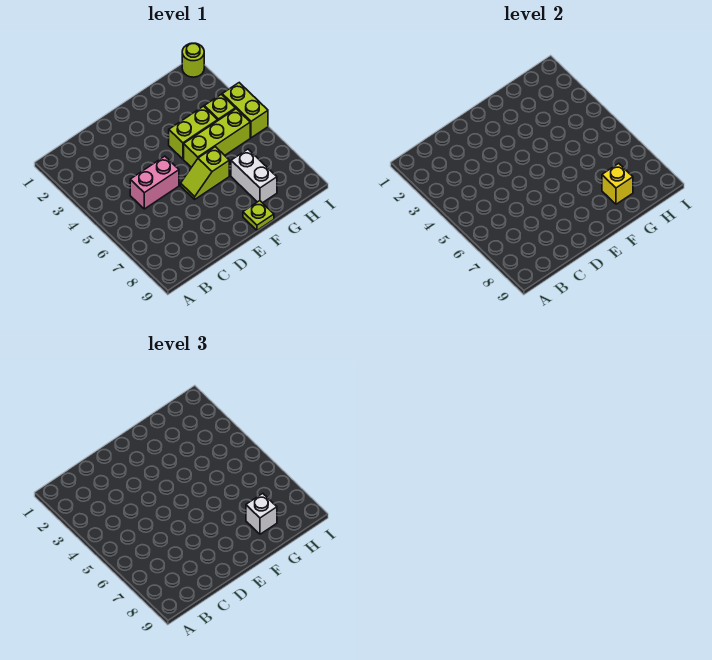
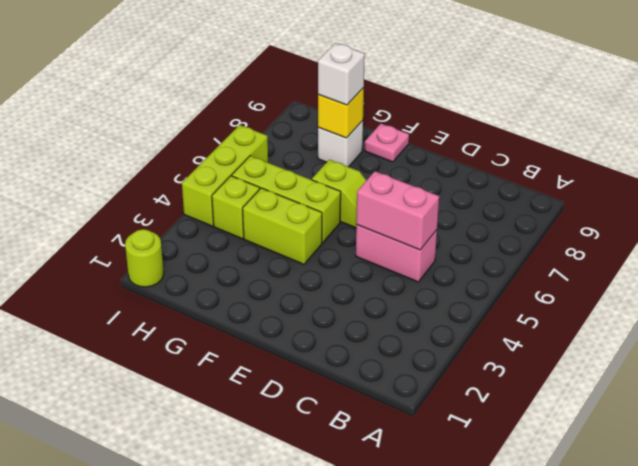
none -> pink brick C5:D5 level 2
lime plate F9 level 1 -> pink plate F9 level 1
white brick G7:G8 level 1 -> white brick G8 level 1
lime brick I4:I5 level 1 -> lime brick I4:I6 level 1

